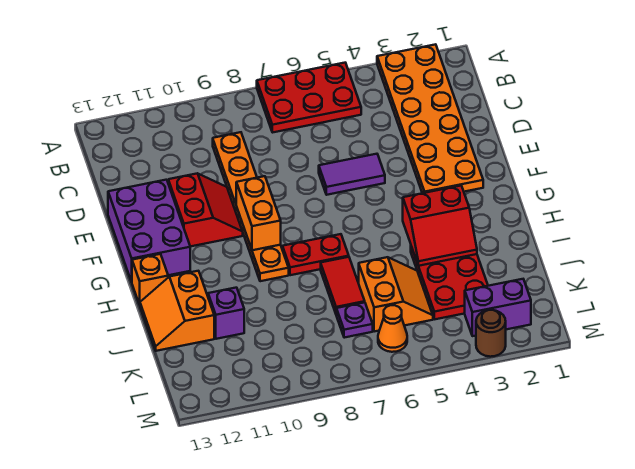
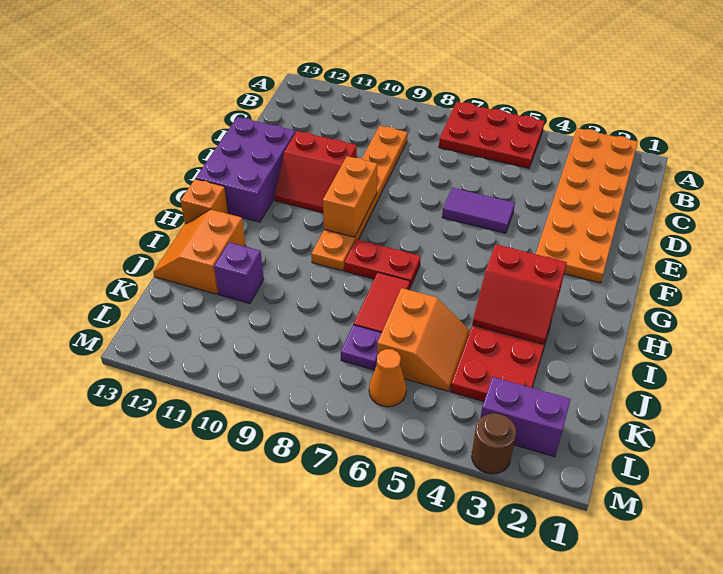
red slope E10:F11 level 1 top 11 -> red slope E10:F11 level 1 top E

